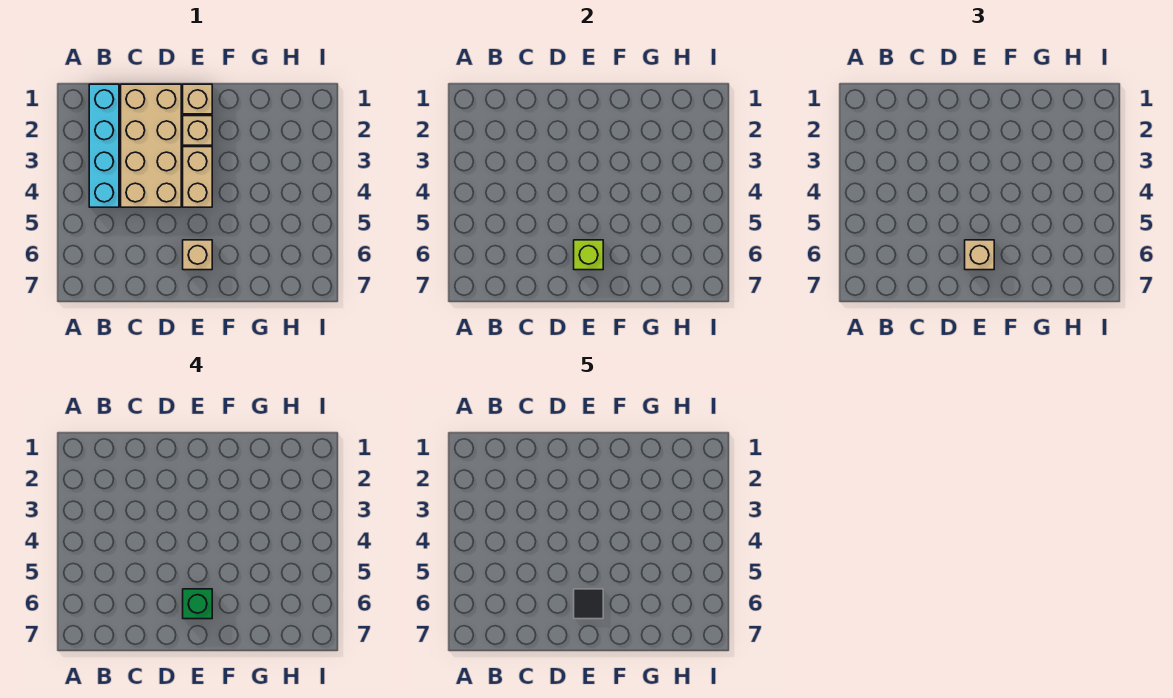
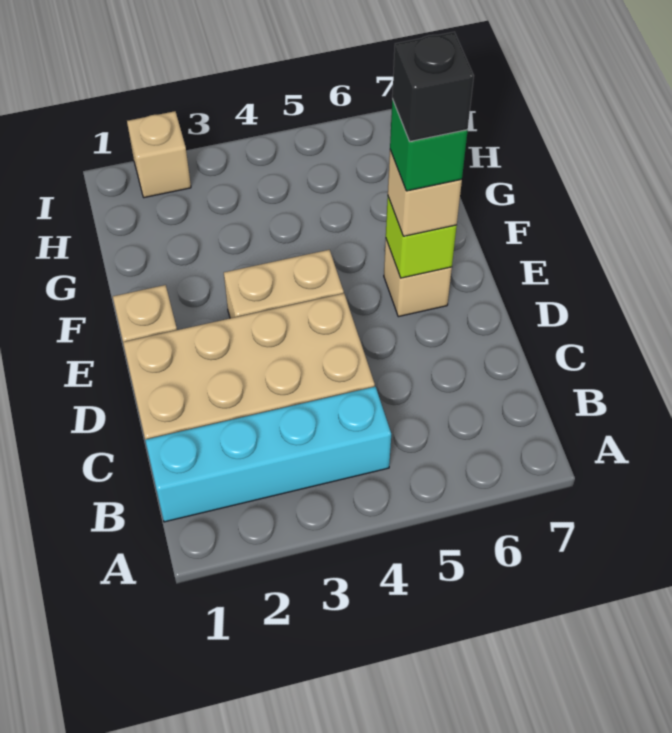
tan brick E2 level 1 -> tan brick I2 level 1
black tile E6 level 5 -> black brick E6 level 5

